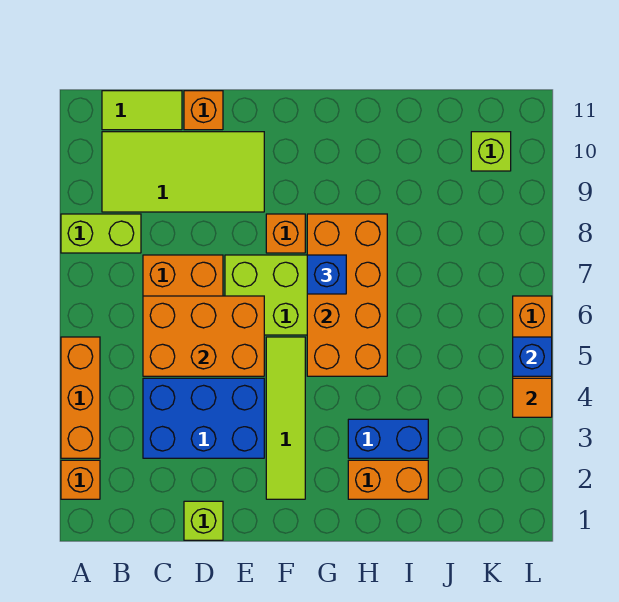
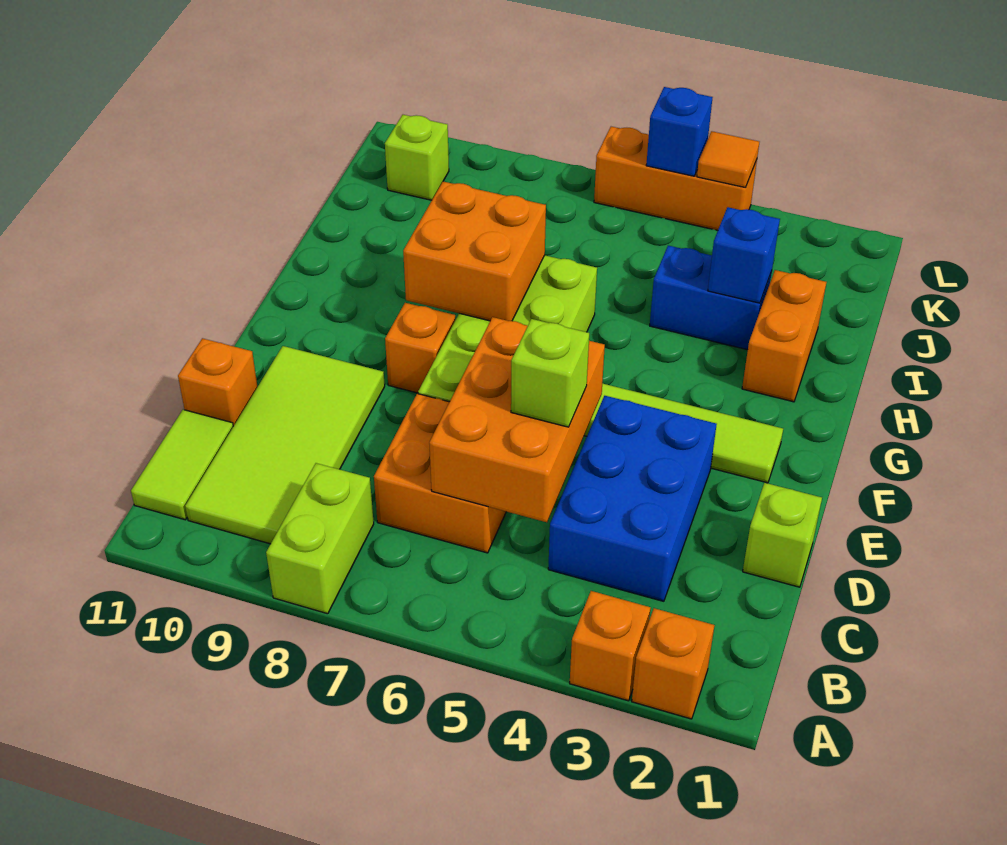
orange brick A3:A5 level 1 -> orange brick A3 level 1
none -> lime brick D5 level 3
orange brick G5:H8 level 2 -> orange brick G7:H8 level 2
blue brick G7 level 3 -> blue brick I3 level 2
blue brick H3:I3 level 1 -> blue brick I3:I4 level 1

